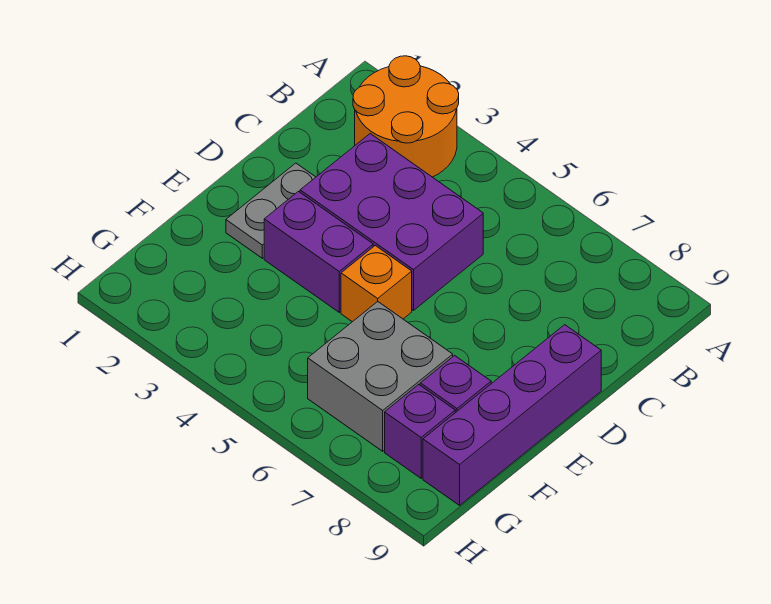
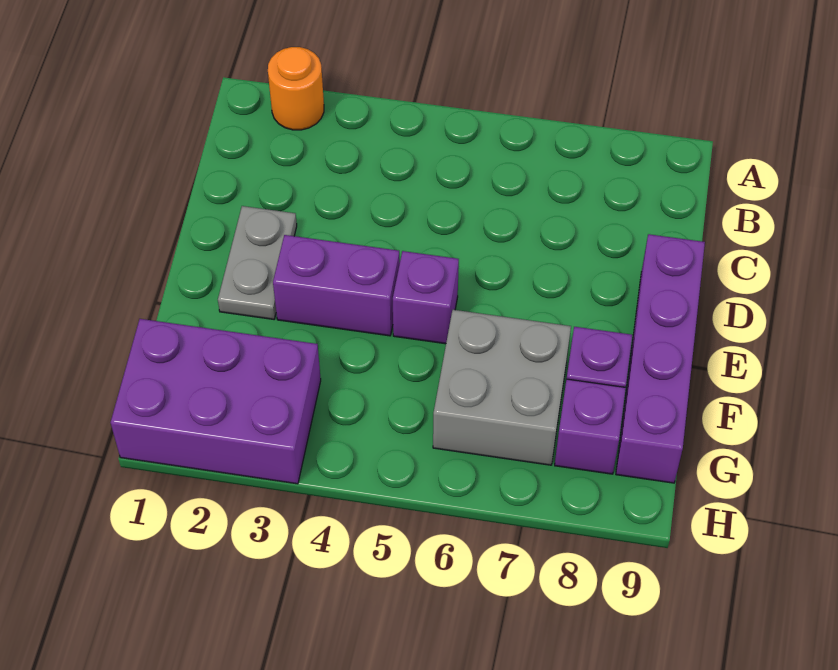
orange round brick A2:B3 level 1 -> orange round brick A2 level 1
purple brick C3:D5 level 1 -> purple brick G1:H3 level 1
orange brick E5 level 1 -> purple brick E5 level 1

